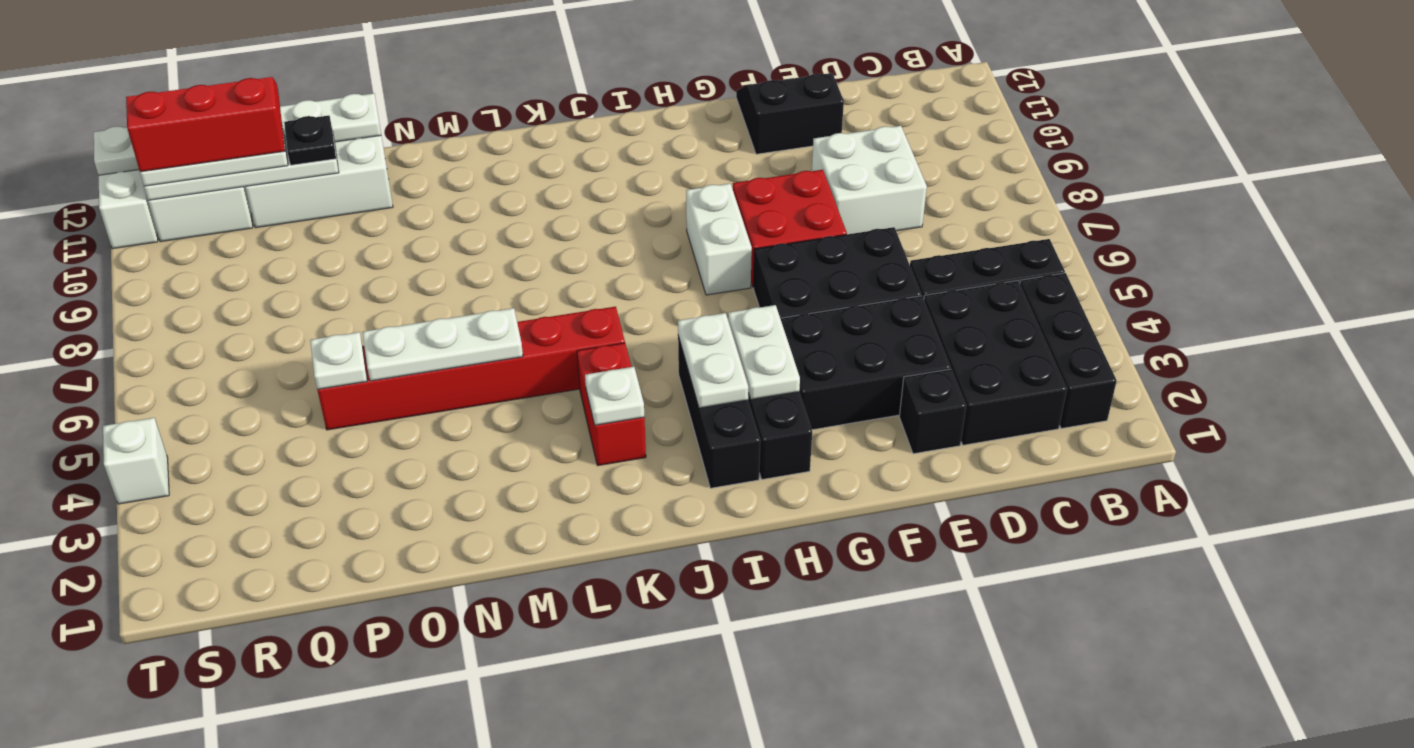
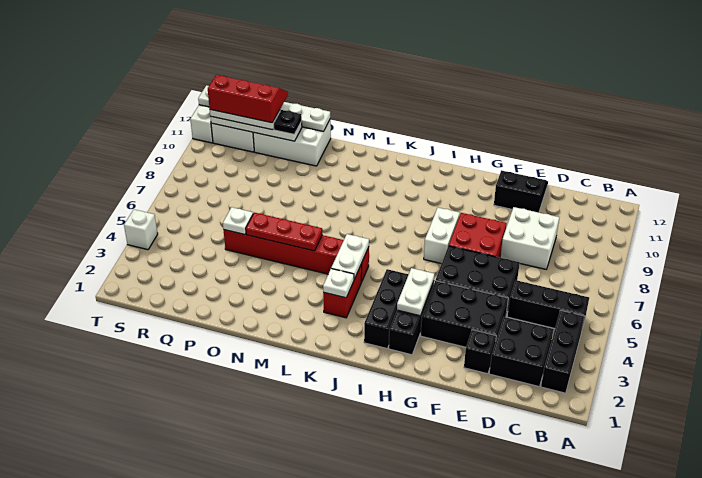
black brick C2:D4 level 1 -> black brick C2:D3 level 1
white plate I3:I4 level 2 -> white plate K4:K5 level 2
white plate M5:O5 level 2 -> red plate M5:O5 level 2

